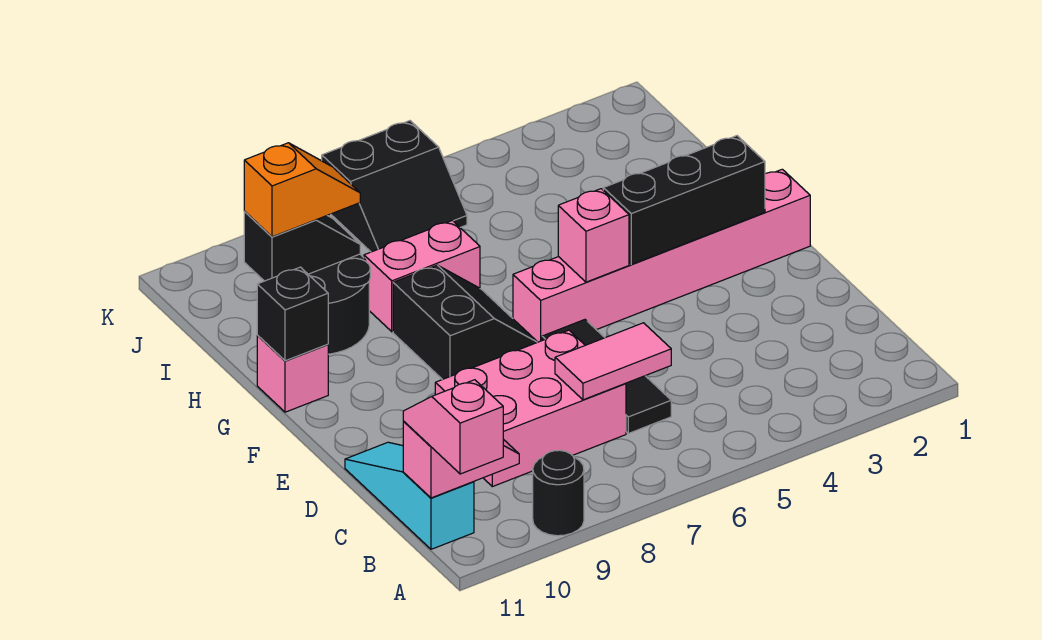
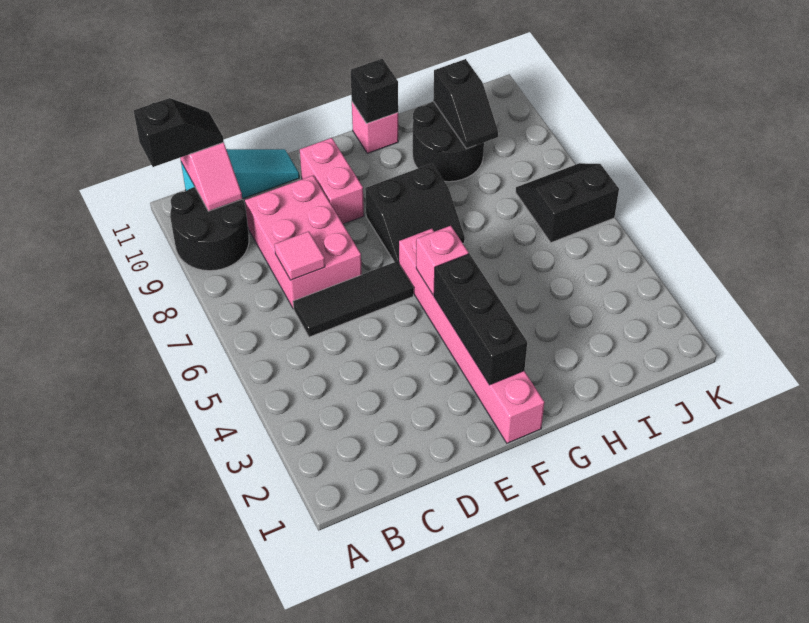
black round brick A9 level 1 -> black round brick A9:B10 level 1
pink slope A11:B11 level 3 top A -> black slope A11:B11 level 3 top A
pink tile C6:C7 level 2 -> pink tile C7 level 2
pink brick H7:H8 level 1 -> pink brick E9:E10 level 1
orange slope I9:I10 level 3 top 10 -> none
black slope J6:K7 level 1 top K -> black slope J6:K7 level 1 top 6

